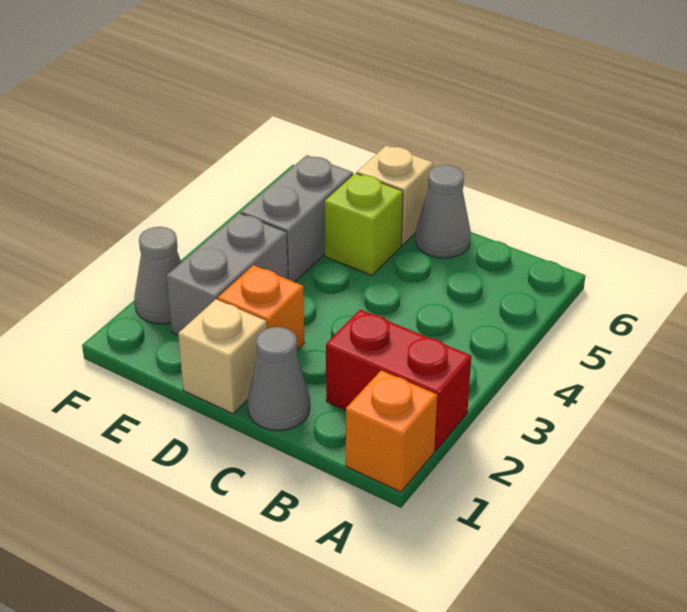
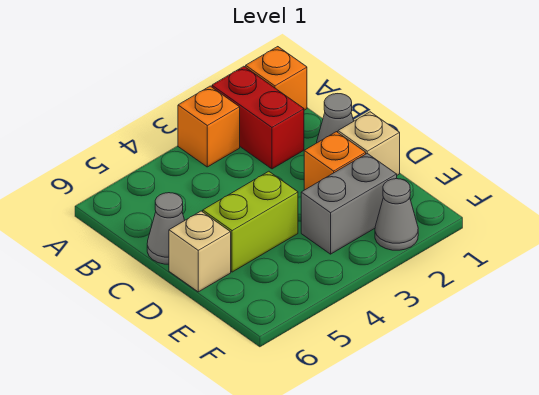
none -> orange brick A3 level 1
lime brick D5 level 1 -> lime brick D4:D5 level 1
grey brick E4:E5 level 1 -> none

